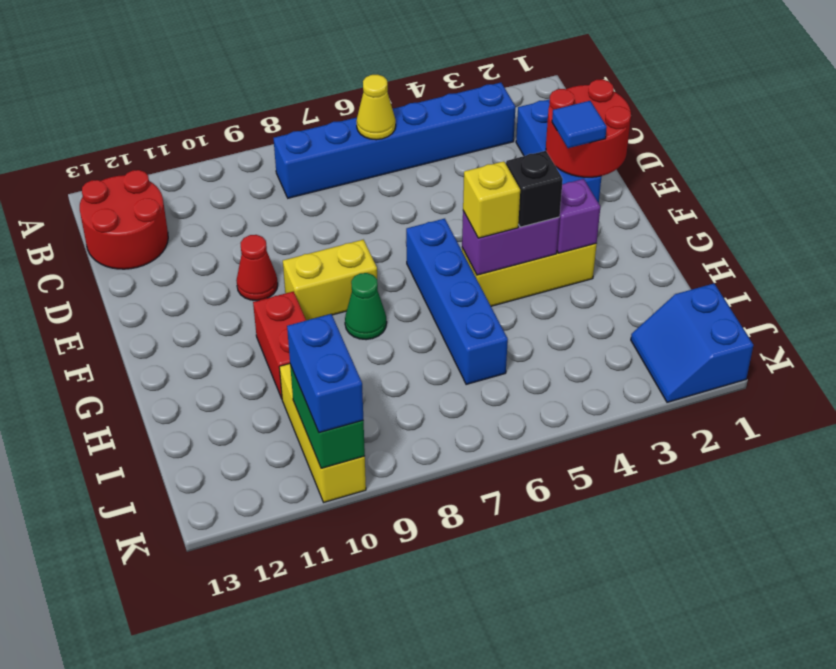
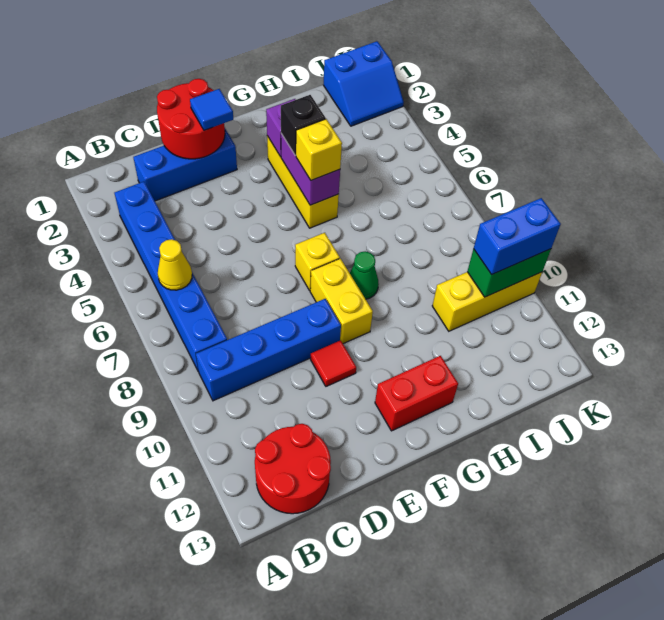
red cone E10 level 1 -> red tile E10 level 1
blue brick F6:I6 level 1 -> blue brick B9:E9 level 1
none -> yellow brick F7 level 1
red brick G10:H10 level 1 -> red brick F12:G12 level 1

